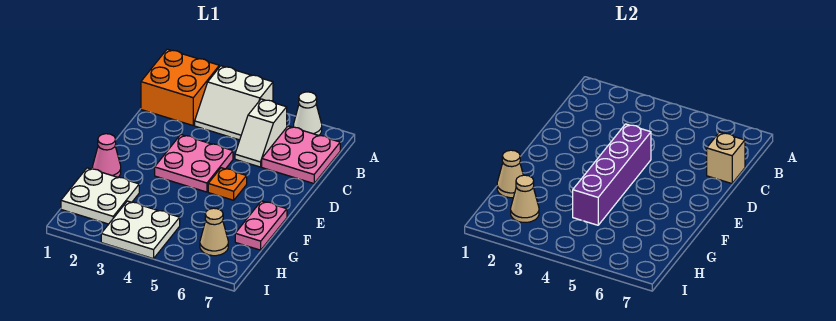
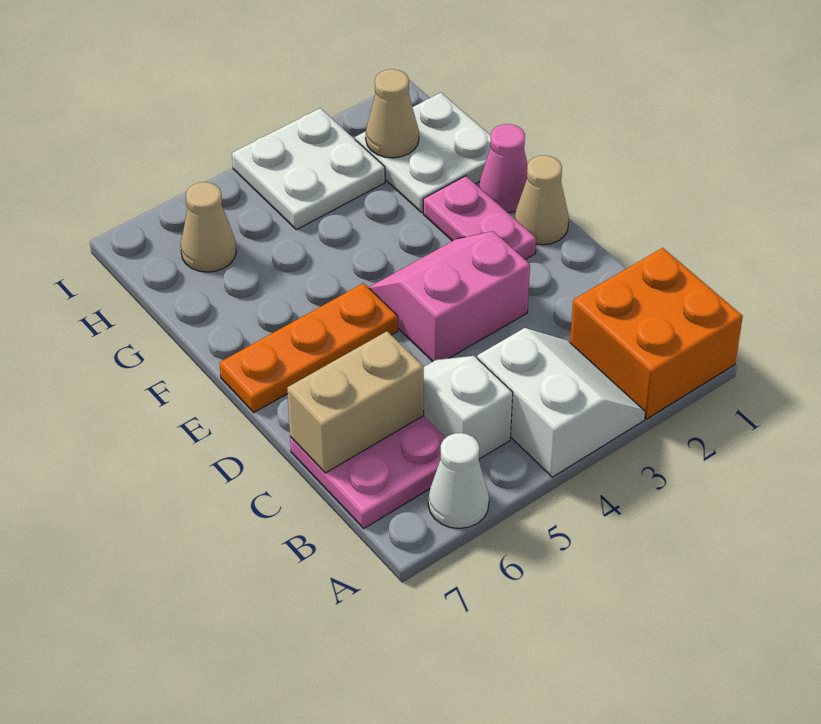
white slope A3:B4 level 1 top A -> white slope A3:B4 level 1 top 4
tan brick C7 level 2 -> tan brick C6:C7 level 2
pink plate D3:E4 level 1 -> pink slope D3:E4 level 1 top D
purple brick D4:G4 level 2 -> none
orange plate E5 level 1 -> orange plate E5:E7 level 1
pink plate F7:G7 level 1 -> pink plate E2:F2 level 1
tan cone G1 level 2 -> tan cone E1 level 1

